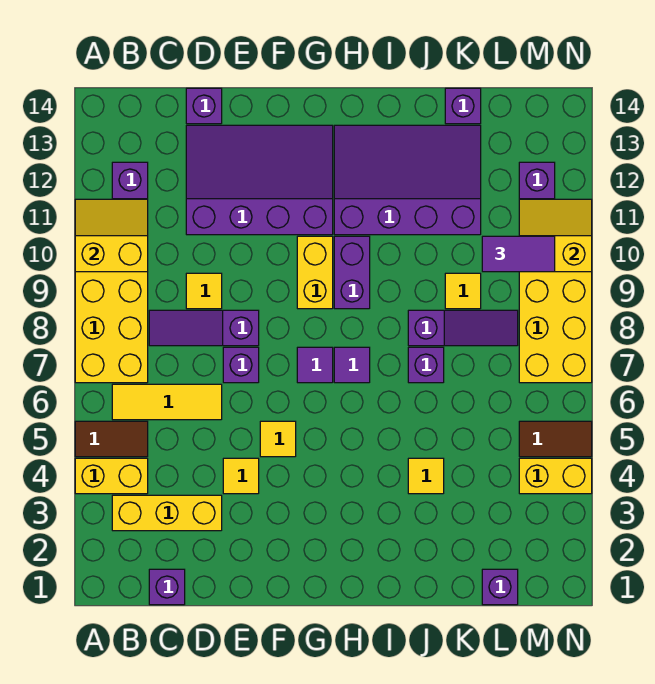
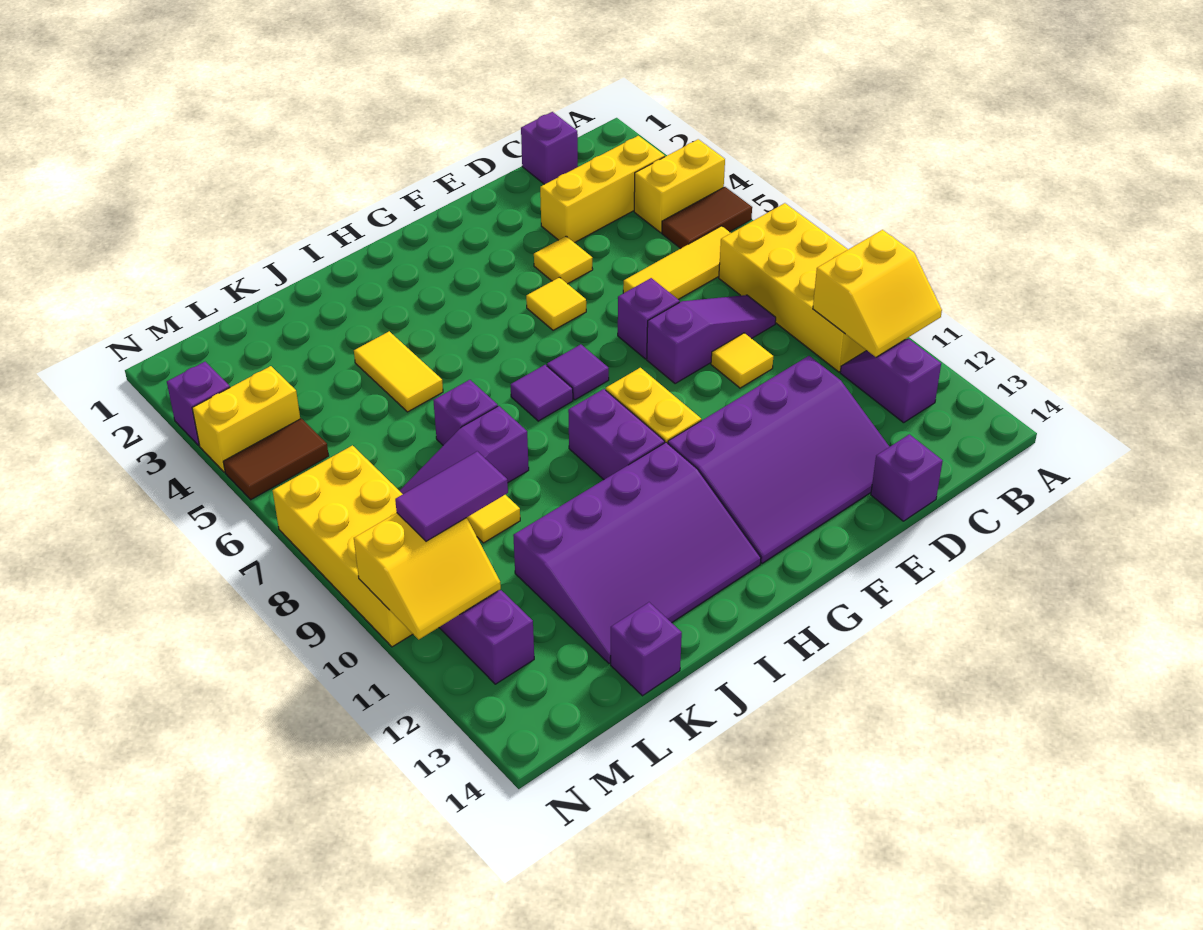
yellow tile J4 level 1 -> yellow tile J4:J5 level 1
purple brick L1 level 1 -> purple brick N3 level 1

